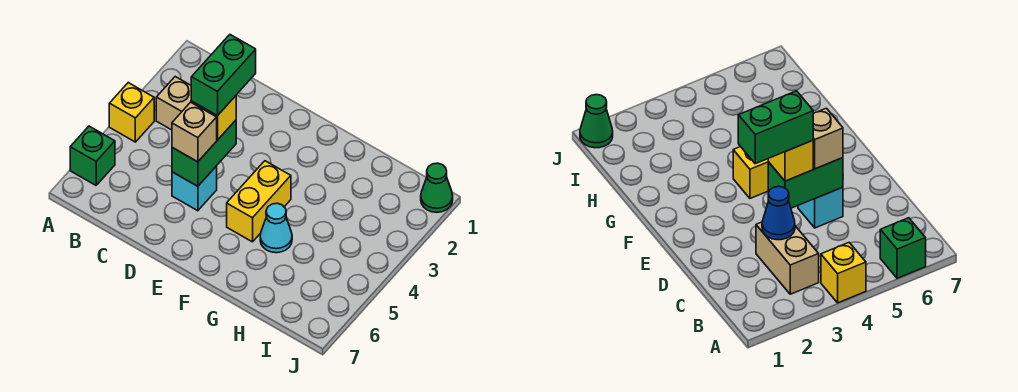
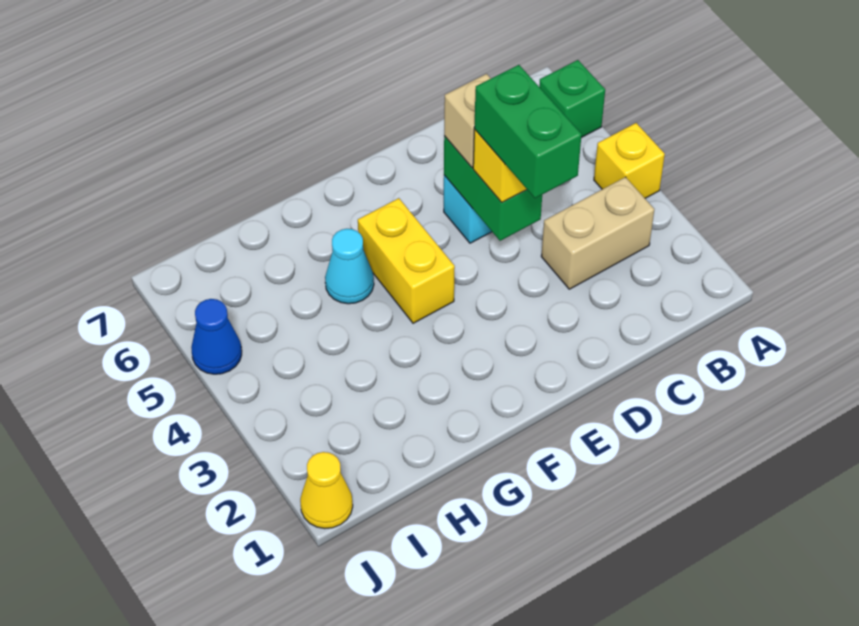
blue cone C3 level 2 -> blue cone J5 level 1
green cone J1 level 1 -> yellow cone J1 level 1

